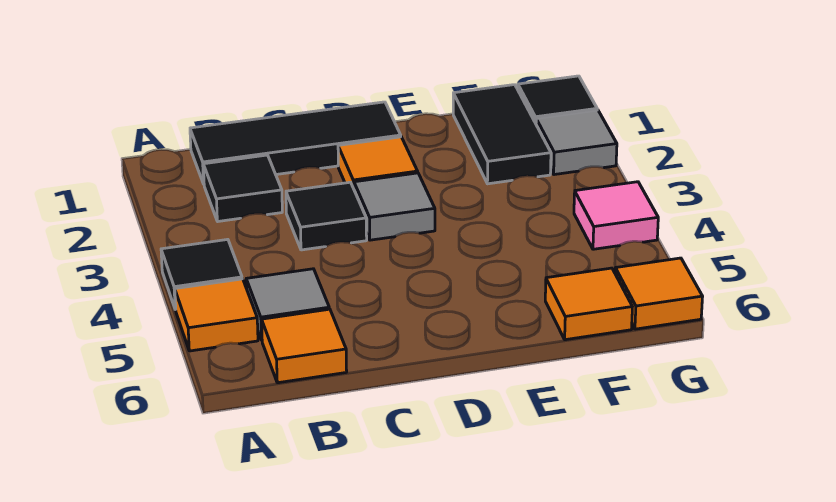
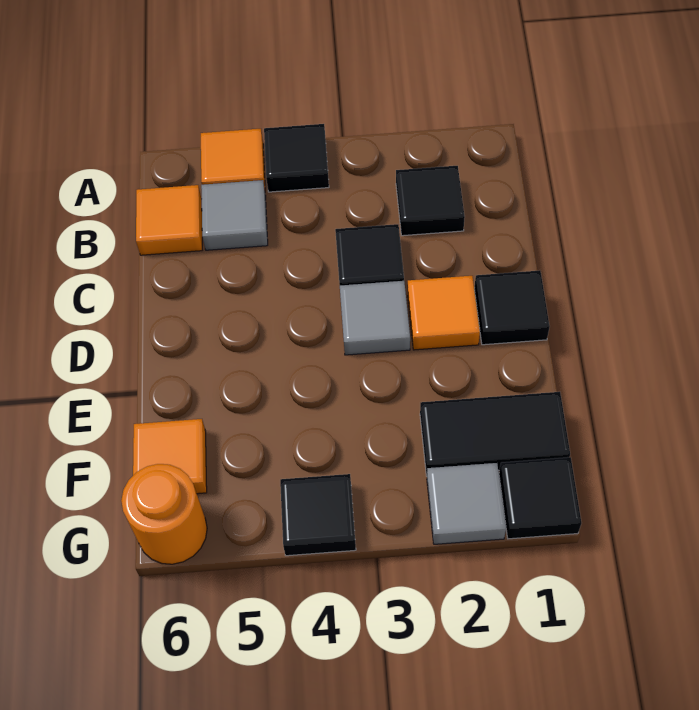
black tile B1:D1 level 1 -> black tile D1 level 1
pink tile G4 level 1 -> black tile G4 level 1
orange tile G6 level 1 -> orange round brick G6 level 1

